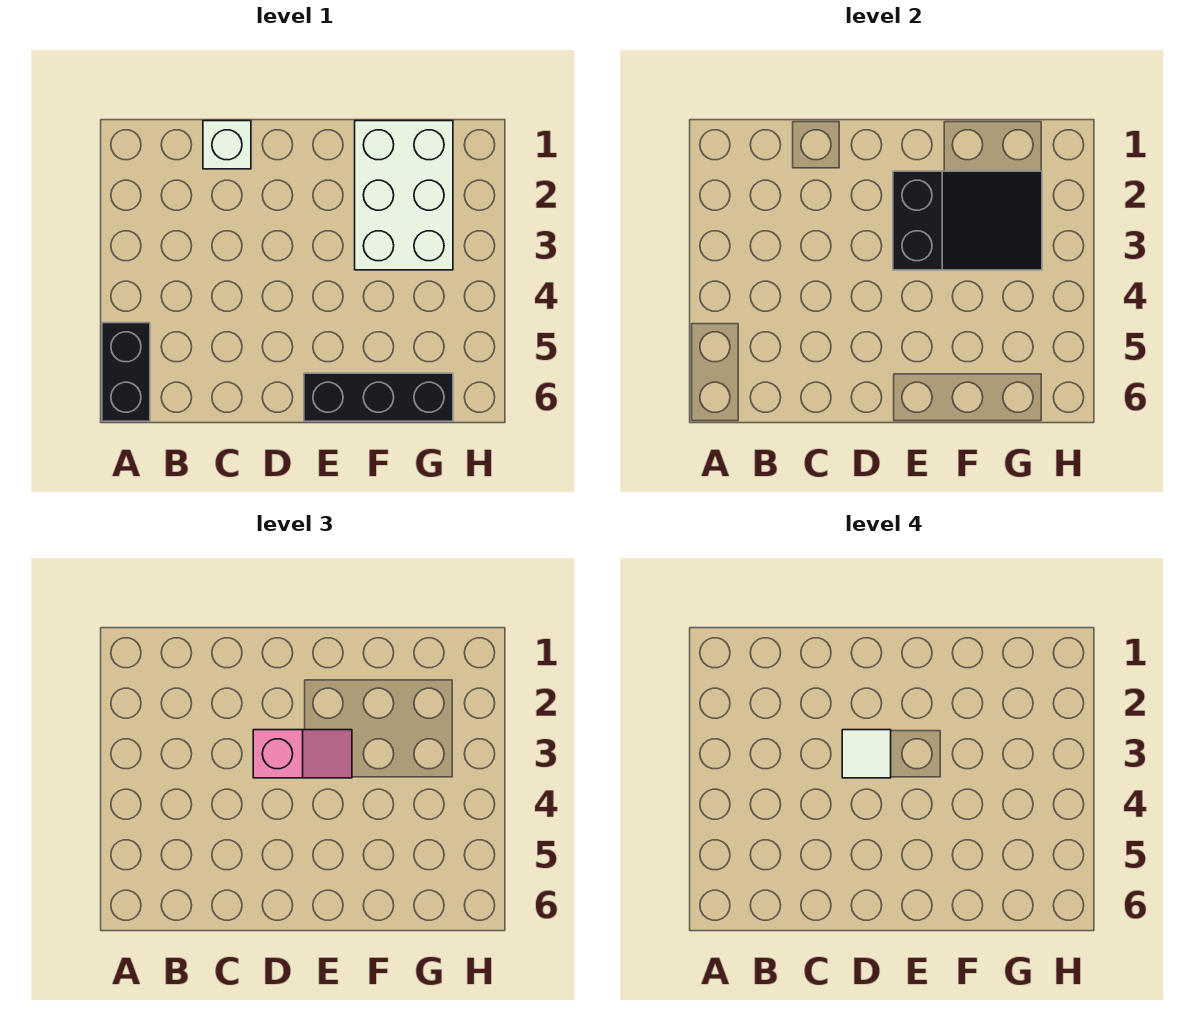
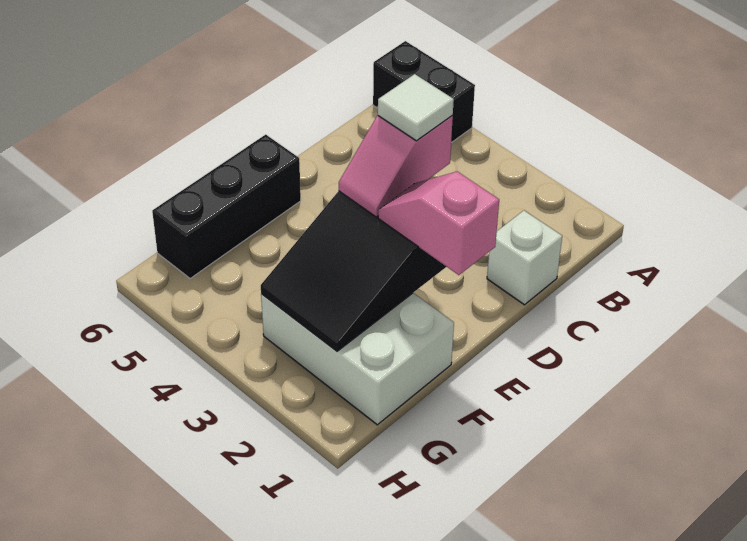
none -> pink slope E1:E2 level 3 top 1

